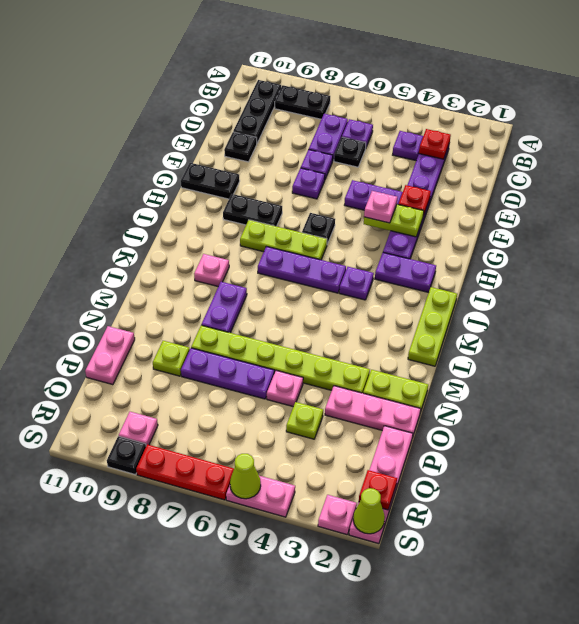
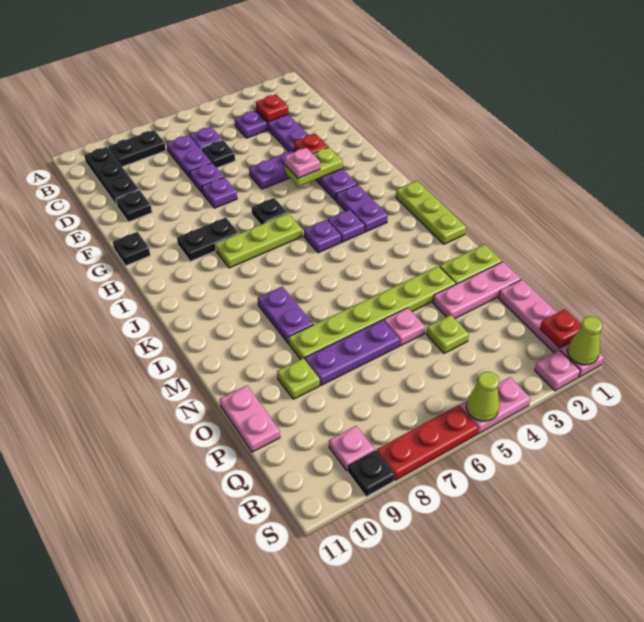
black plate G10:G11 level 1 -> black plate G11 level 1
purple plate I2:I3 level 1 -> purple plate I3:J3 level 1
purple plate J5:J7 level 1 -> purple plate J5 level 1
pink plate K9 level 1 -> none

